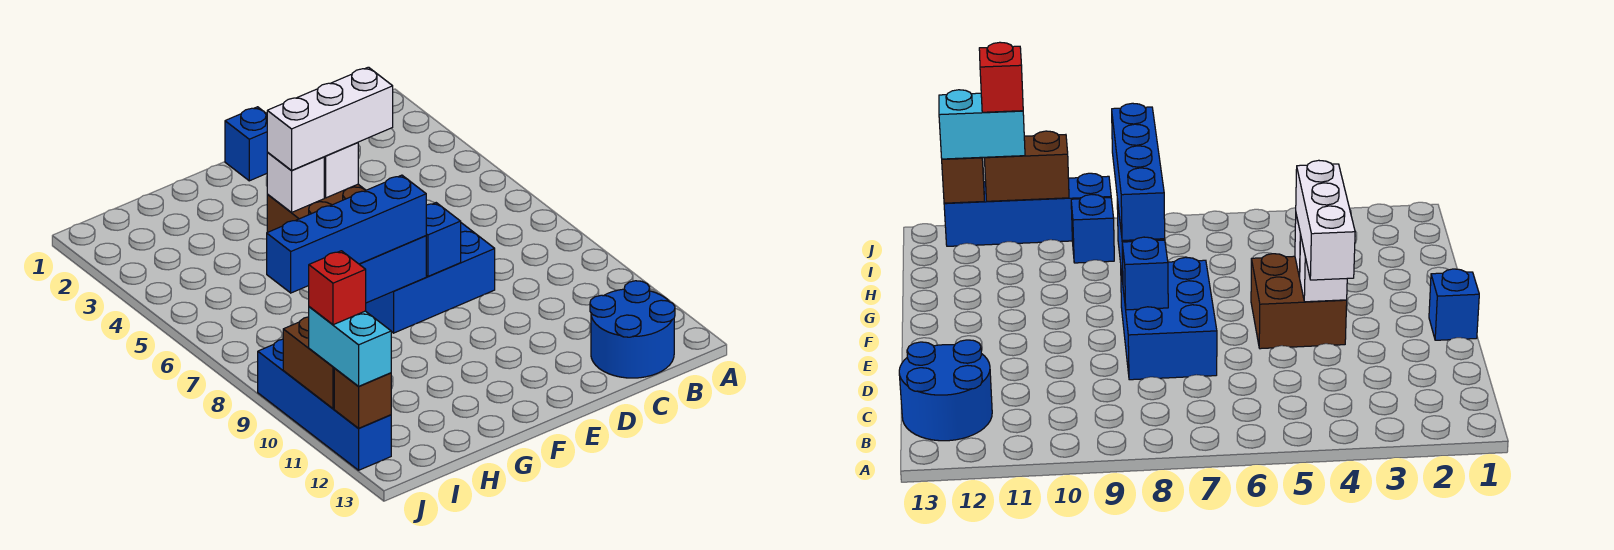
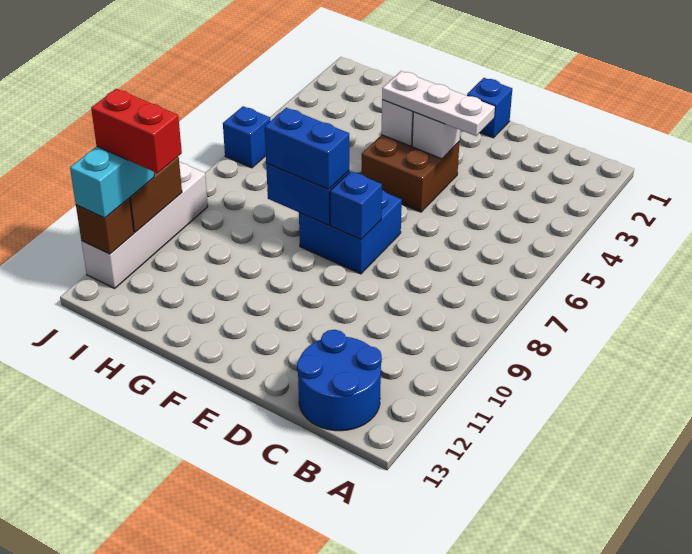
white brick D4:F4 level 3 -> white plate D4:F4 level 3
blue brick D7:F8 level 1 -> blue brick E7:F8 level 1
blue brick F8:I8 level 3 -> blue brick F8:G8 level 3
blue brick I9 level 1 -> blue brick J6 level 1
blue brick J9:J12 level 1 -> white brick J9:J12 level 1
red brick J11 level 4 -> red brick I11:J11 level 4

